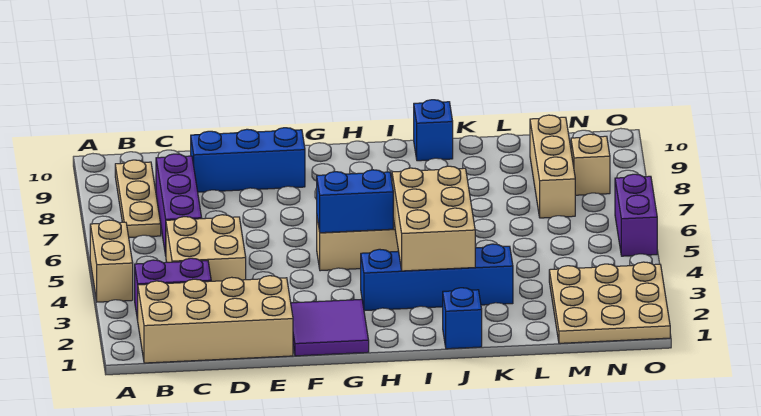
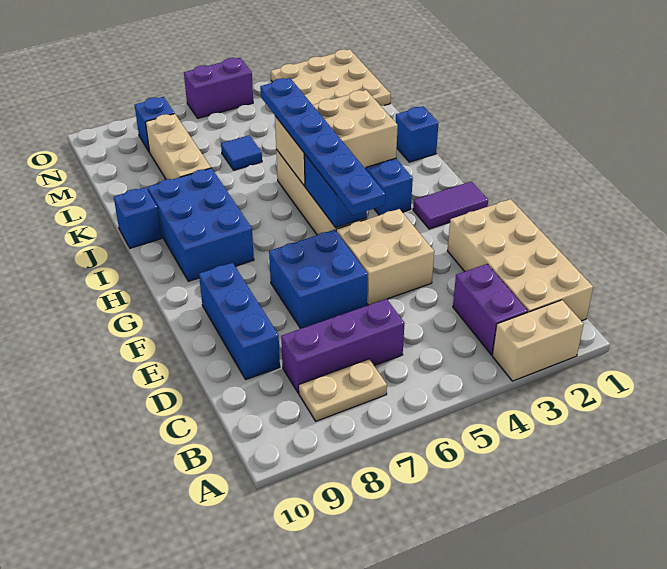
tan brick A4:A5 level 1 -> tan brick A2:A3 level 1
tan plate B7:B9 level 1 -> tan plate B7:B8 level 1
tan brick C4:D5 level 1 -> tan brick E4:F5 level 1
none -> blue brick E6:F7 level 1
purple tile F1:G2 level 1 -> purple tile G1:G2 level 1
none -> blue plate F5:K5 level 3
none -> blue brick H8:J9 level 1
none -> blue tile L6 level 1
tan brick M7:M9 level 1 -> tan brick K8:M8 level 1
tan brick N8 level 1 -> blue brick N8 level 1

